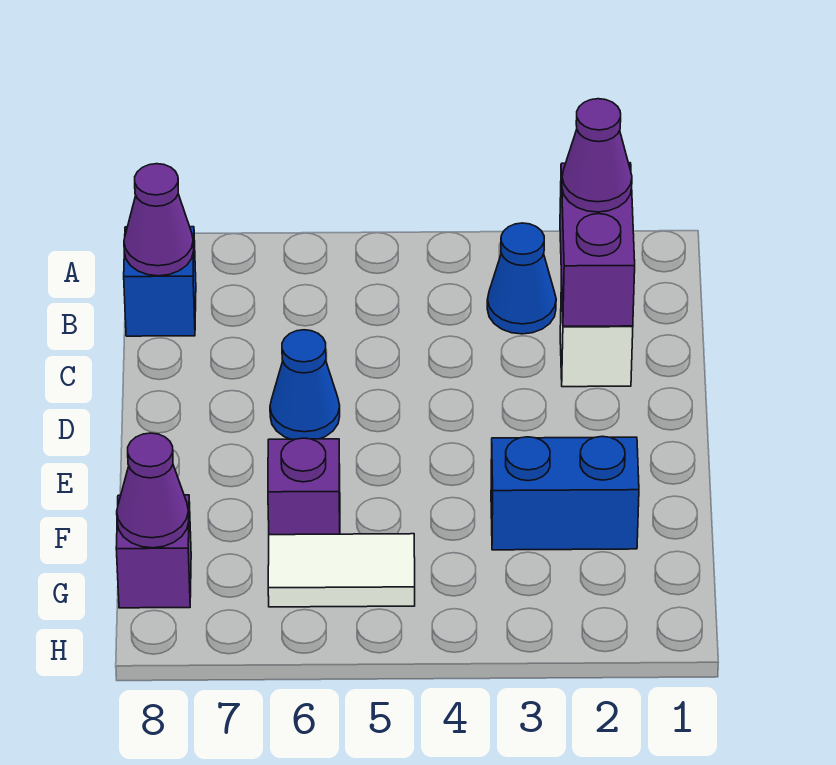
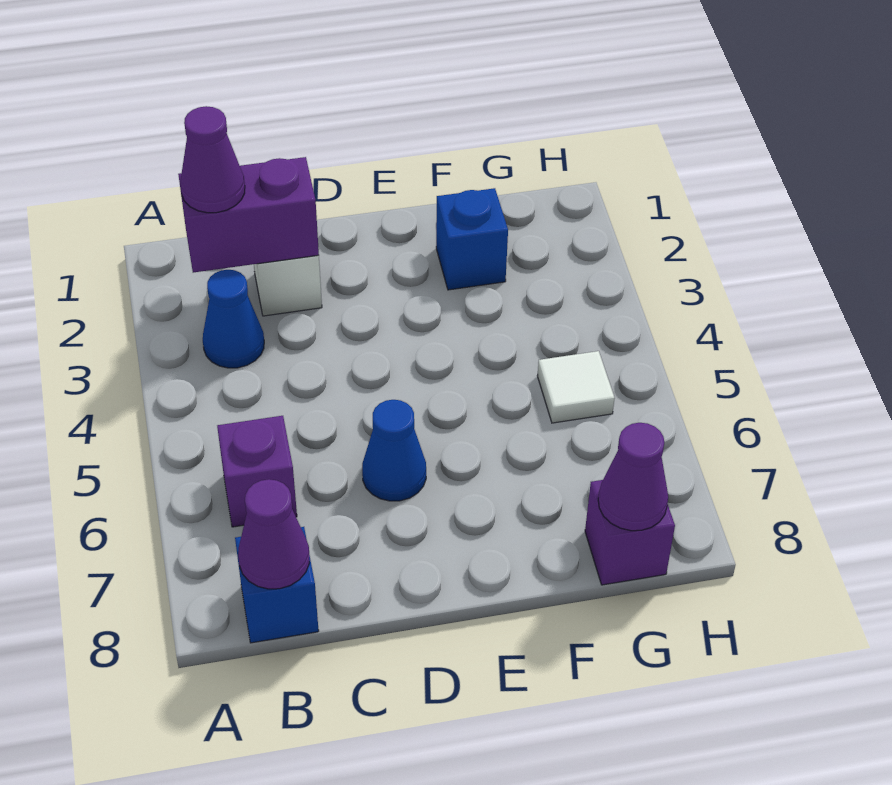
blue brick F2:F3 level 1 -> blue brick F2 level 1
purple brick F6 level 1 -> purple brick B6 level 1
white tile G5:G6 level 1 -> white tile G5 level 1

